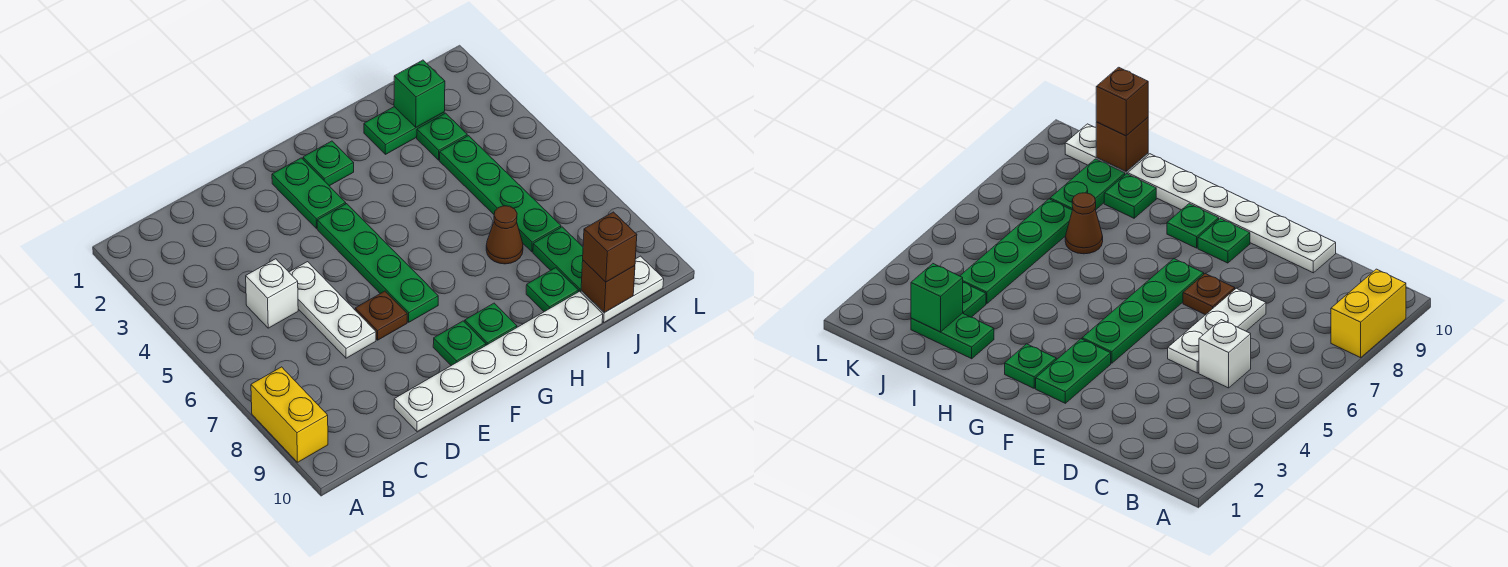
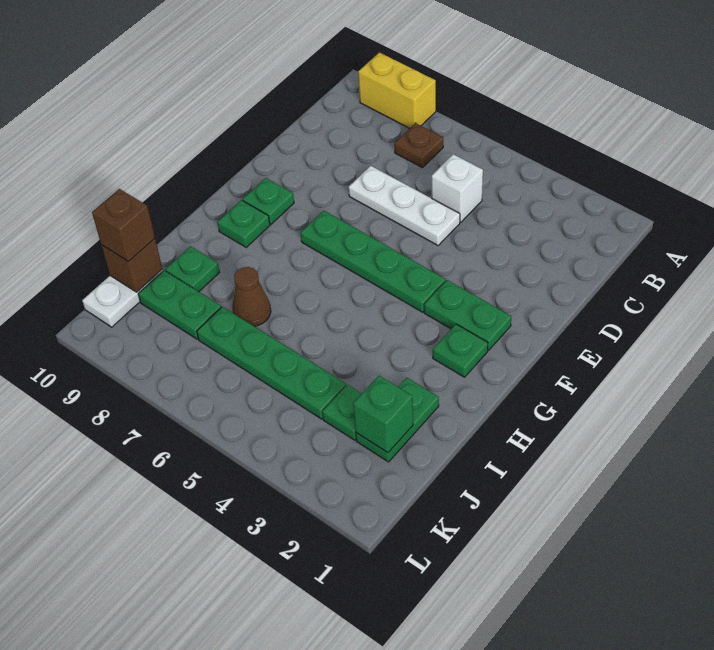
white plate D10:I10 level 1 -> none
brown plate E7 level 1 -> brown plate B7 level 1

